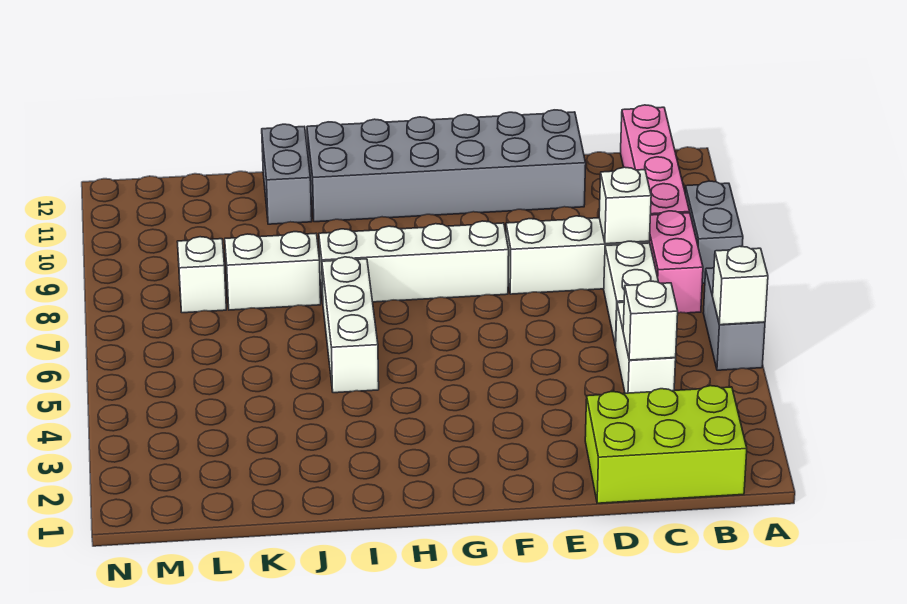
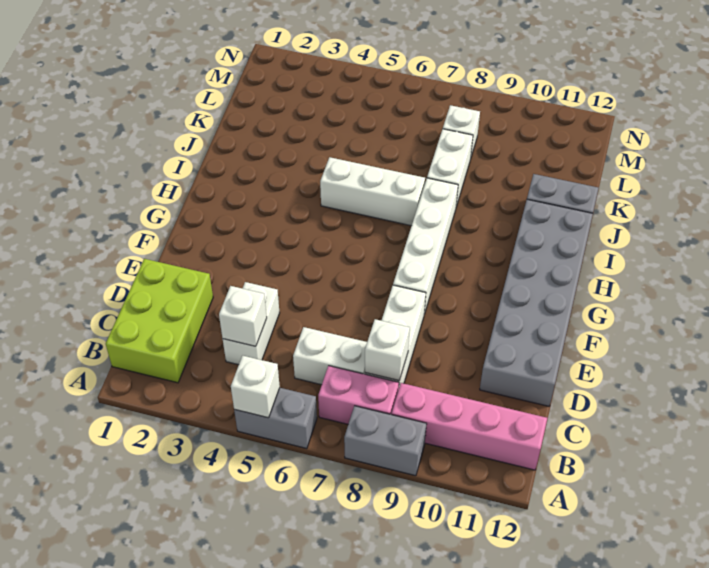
white brick C4:C5 level 1 -> white brick C4:D4 level 1

